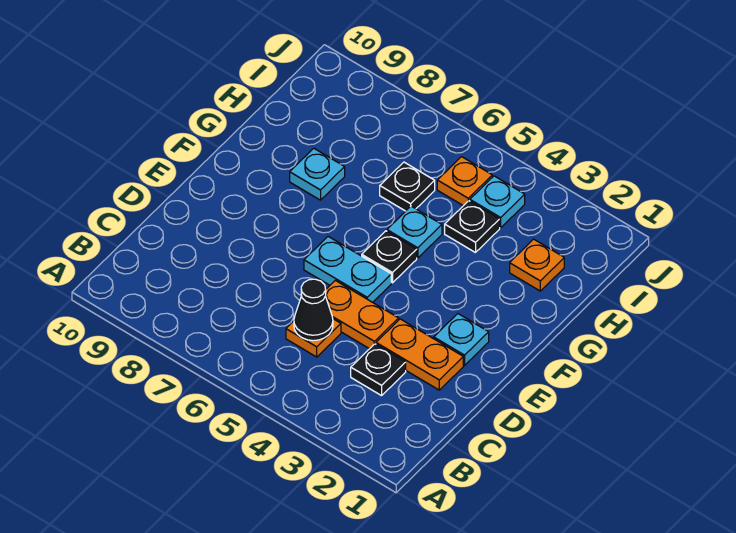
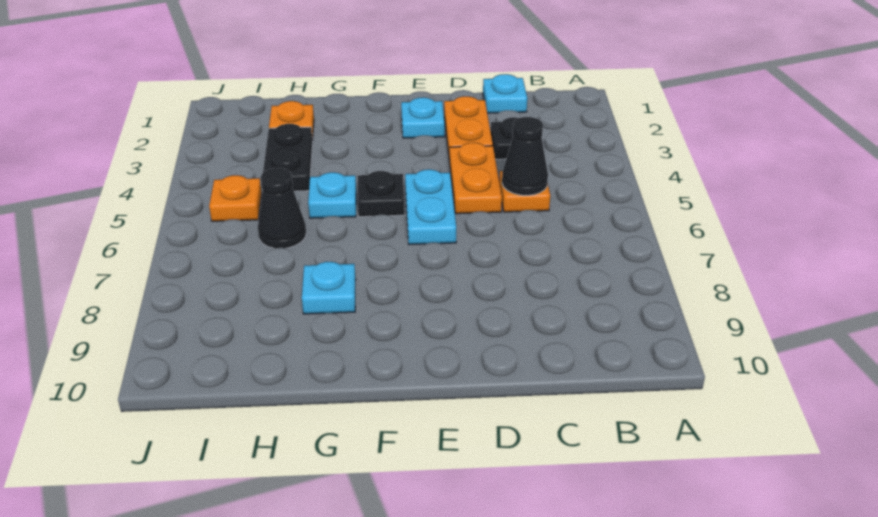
black plate H4 level 1 -> black plate H3:H4 level 1
black plate H6 level 1 -> black cone H6 level 1
cyan plate I4 level 1 -> cyan plate C1 level 1

